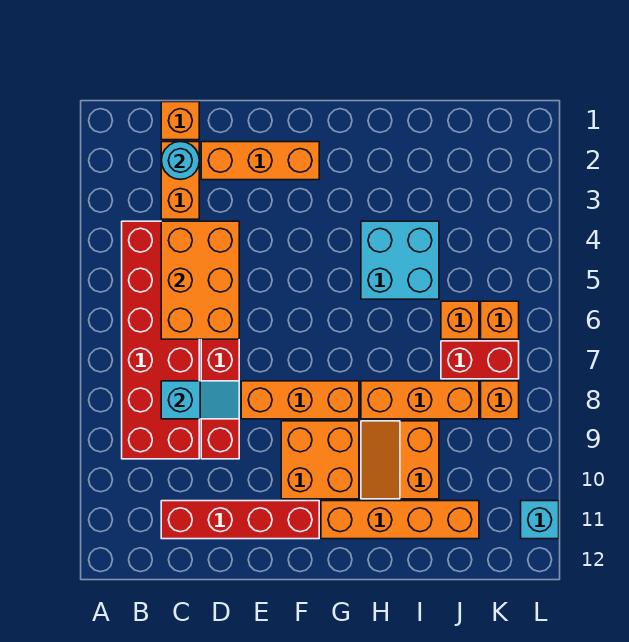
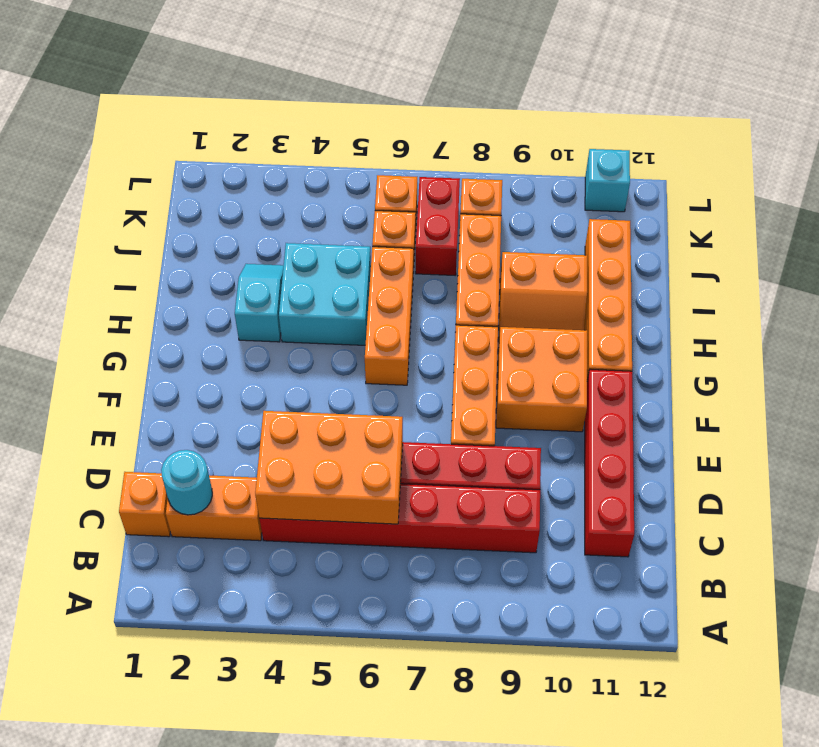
red brick B4:C9 level 1 -> red brick C4:C9 level 1
cyan slope C8:D8 level 2 top C -> cyan slope H3:I3 level 1 top H
orange brick D2:F2 level 1 -> orange brick G6:I6 level 1

